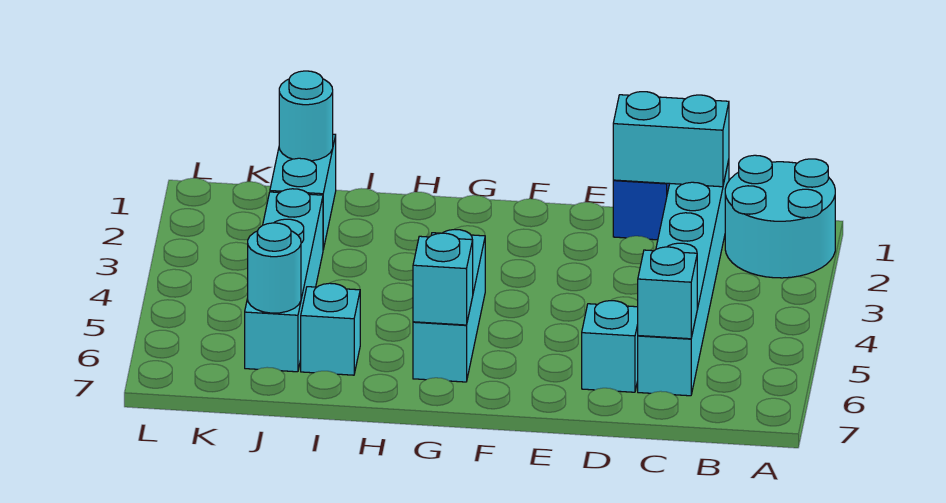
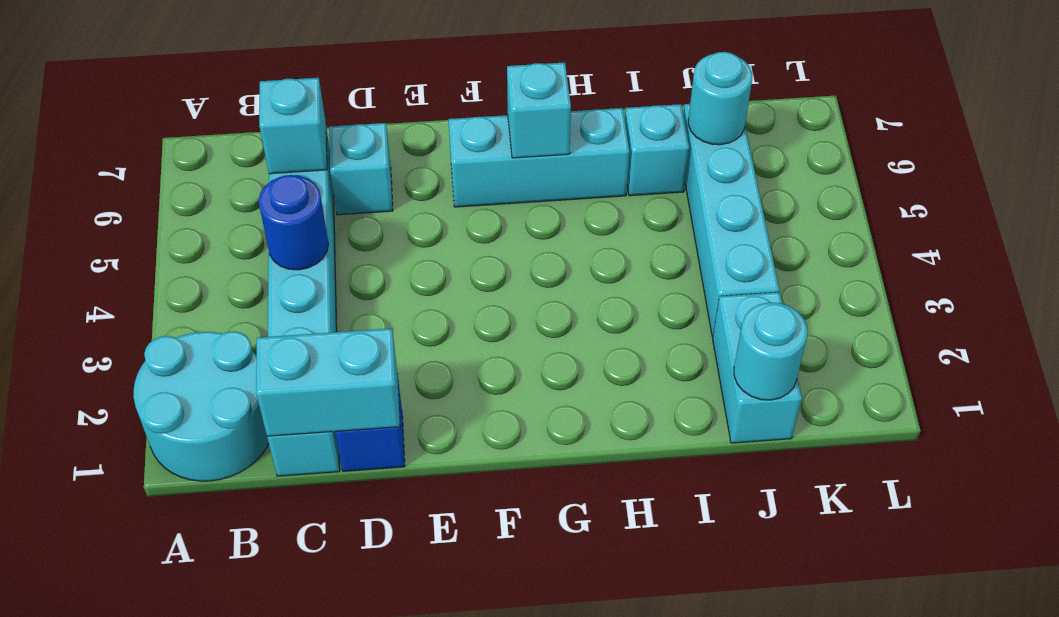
none -> blue round brick C4 level 2
cyan brick G4:G6 level 1 -> cyan brick F6:H6 level 1

